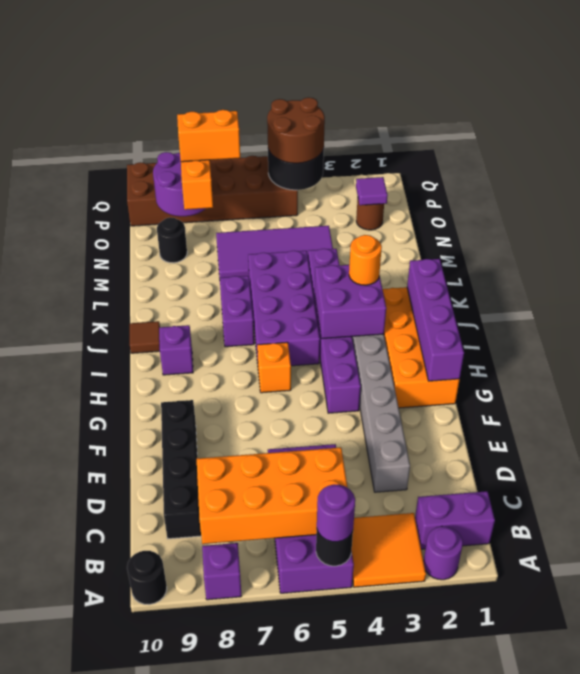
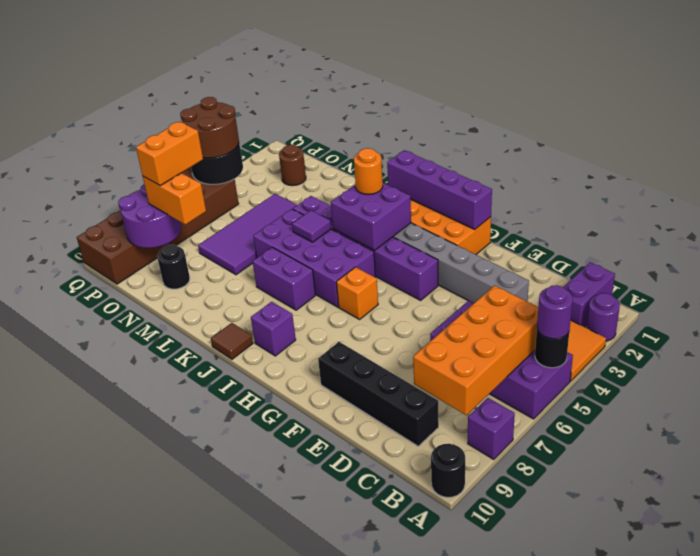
purple tile O2 level 2 -> purple tile K5 level 2

